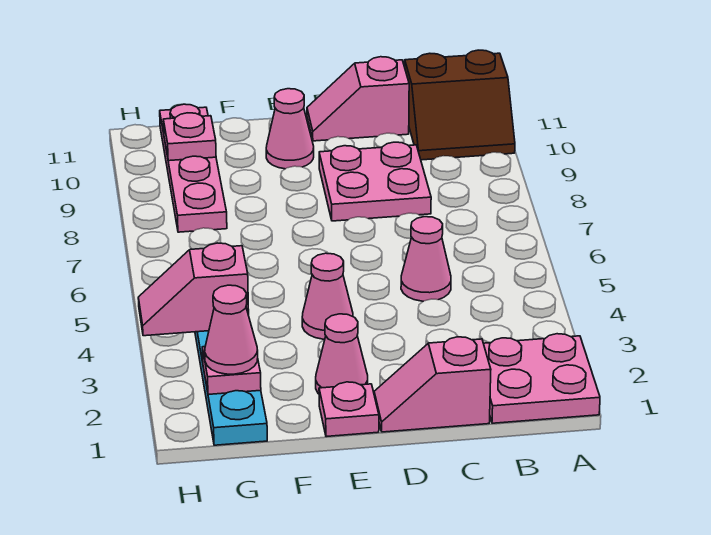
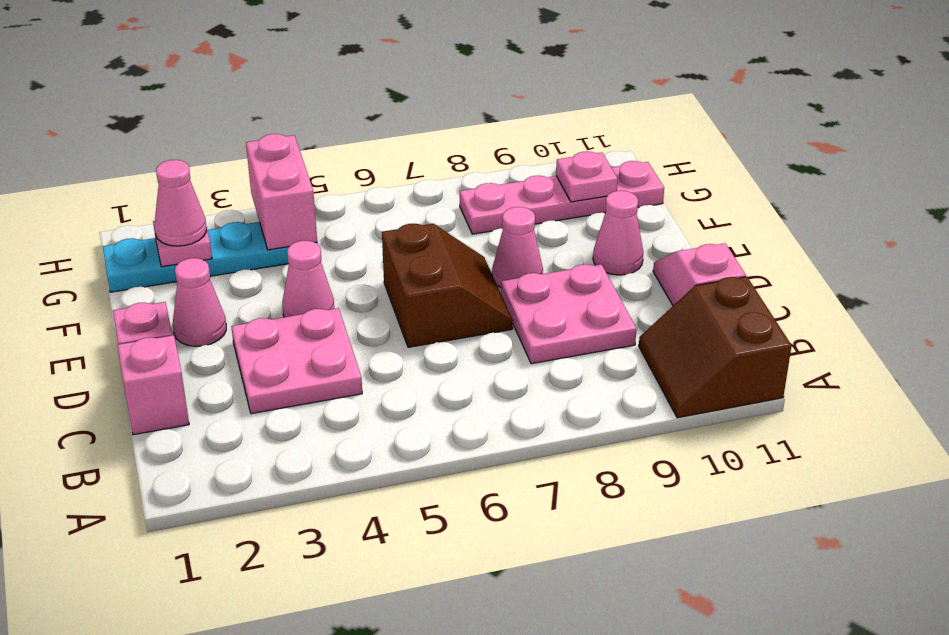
pink plate A1:B2 level 1 -> pink plate C3:D4 level 1
pink cone C5 level 1 -> pink cone E8 level 1
none -> brown slope D6:E7 level 1 top 6
pink slope G4:H4 level 2 top G -> pink brick G4:H4 level 2

